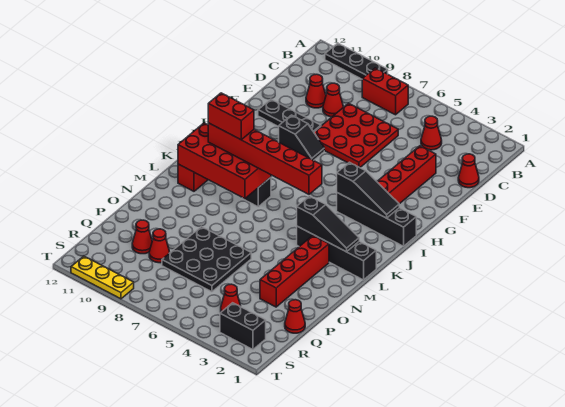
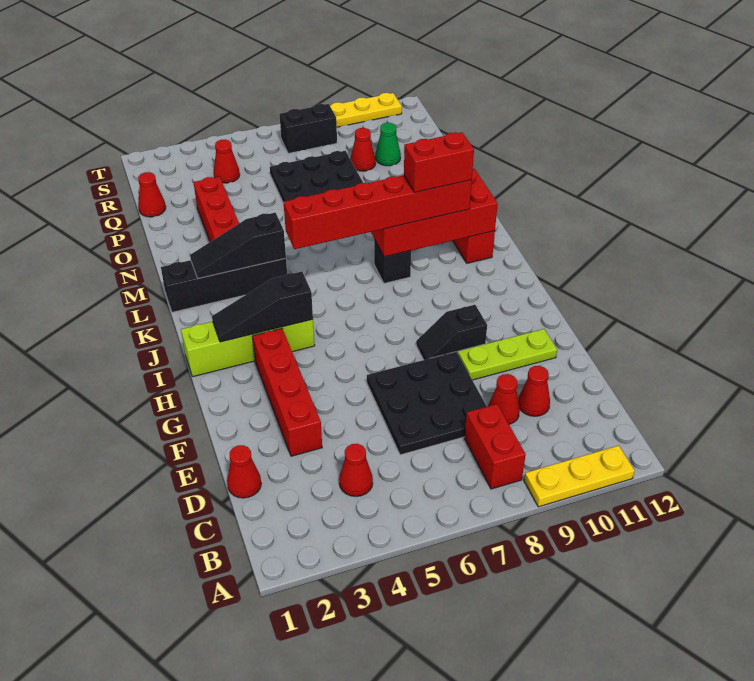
black plate A9:A11 level 1 -> yellow plate A9:A11 level 1
red brick B7:B8 level 1 -> red brick B8:C8 level 1
red plate D6:F8 level 1 -> black plate D6:F8 level 1
black plate F9:F11 level 1 -> lime plate F9:F11 level 1
black brick I1:I4 level 1 -> lime brick I1:I4 level 1
red cone Q10 level 1 -> green cone Q10 level 1
black brick S2:S3 level 1 -> black brick S7:S8 level 1

